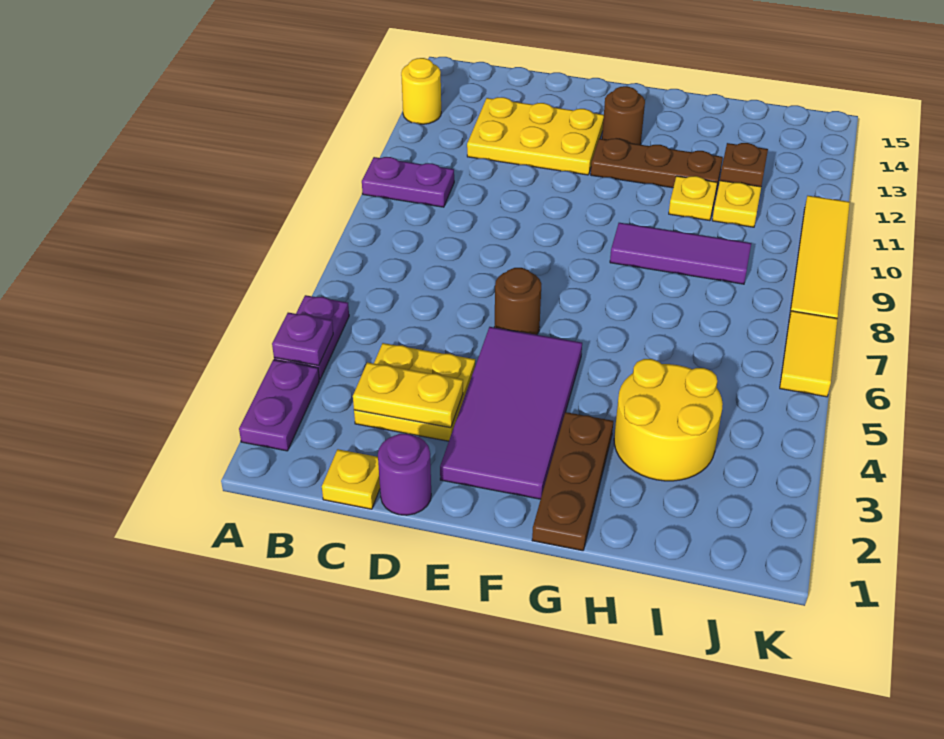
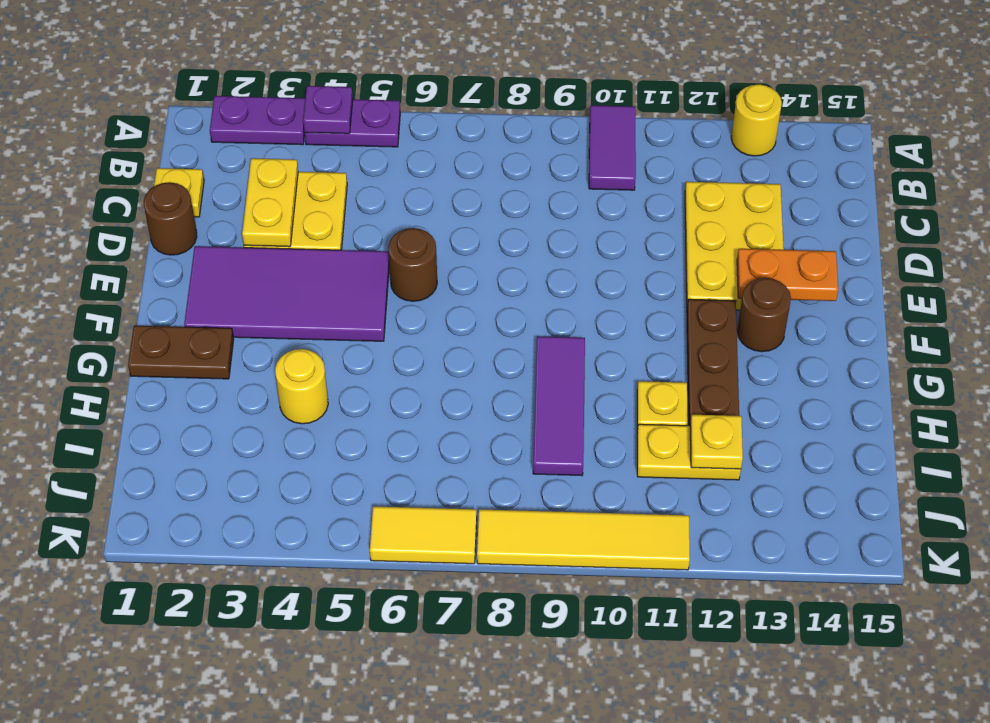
purple plate A10:B10 level 1 -> purple tile A10:B10 level 1
purple round brick D1 level 1 -> brown round brick D1 level 1
none -> orange plate E13:E14 level 2
brown plate G1:G3 level 1 -> brown plate G1:G2 level 1
yellow round brick H3:I4 level 1 -> yellow round brick H4 level 1
brown plate I12 level 2 -> yellow plate I12 level 2

